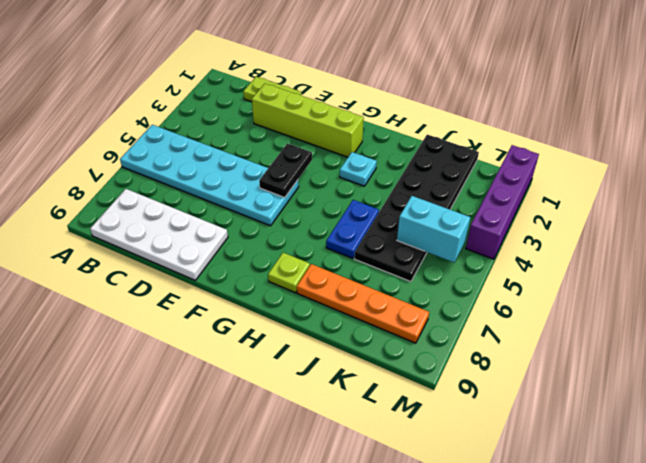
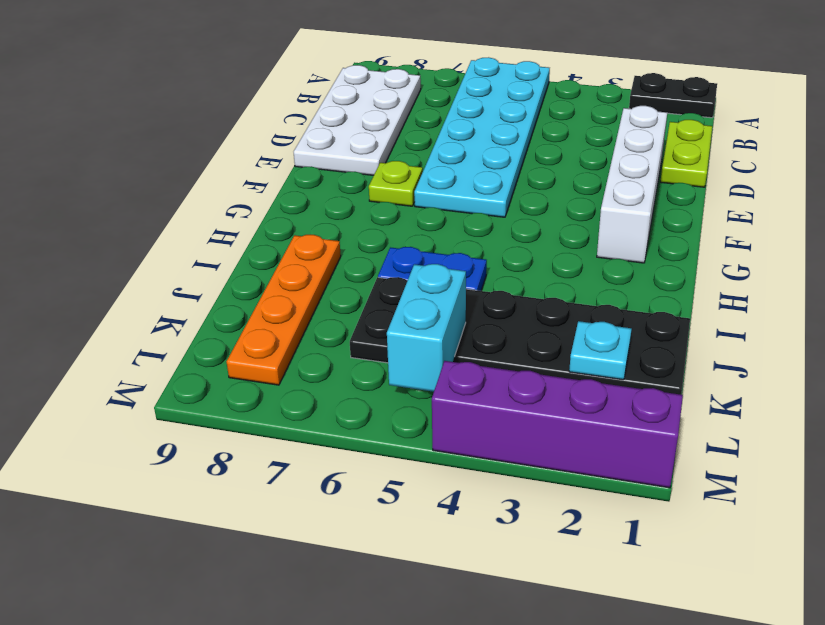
lime brick D2:G2 level 1 -> white brick D2:G2 level 1
black plate F4:F5 level 2 -> black plate A1:A2 level 1
cyan plate H3 level 1 -> cyan plate K2 level 2
lime plate H8 level 1 -> lime plate F7 level 1

